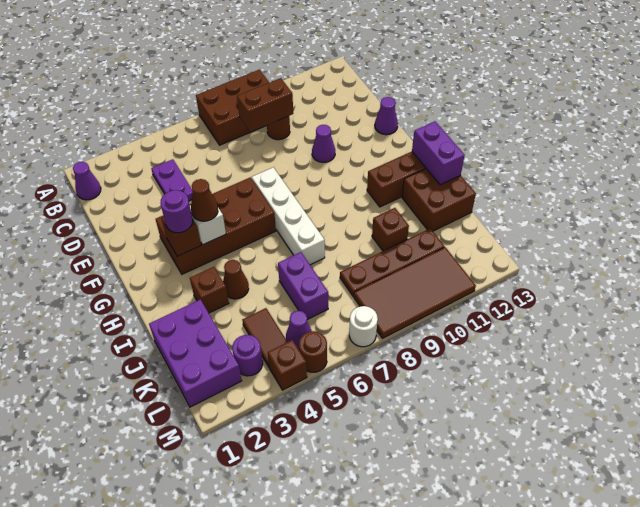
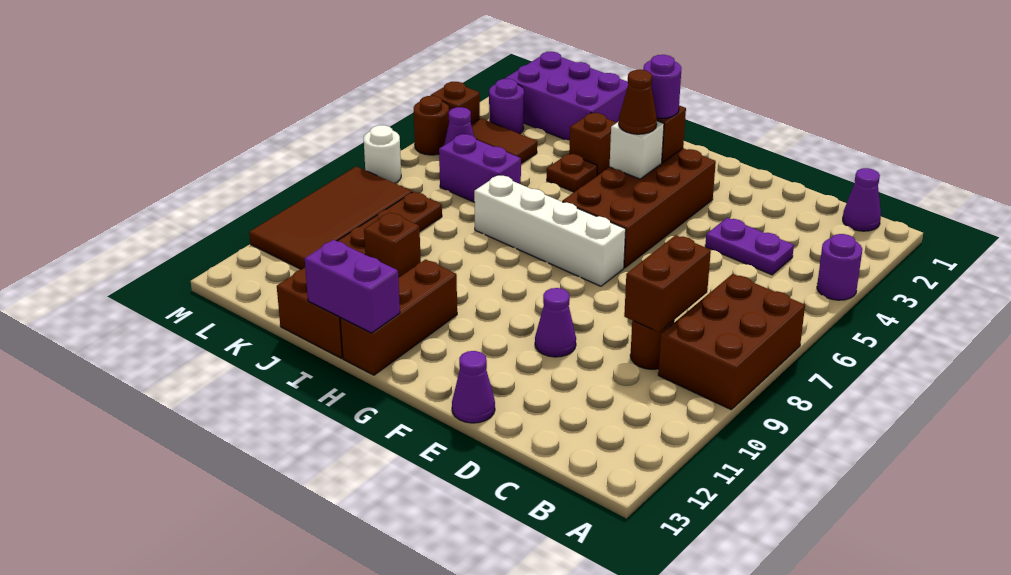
none -> purple round brick A4 level 1
brown cone I4 level 1 -> brown plate I4 level 1

